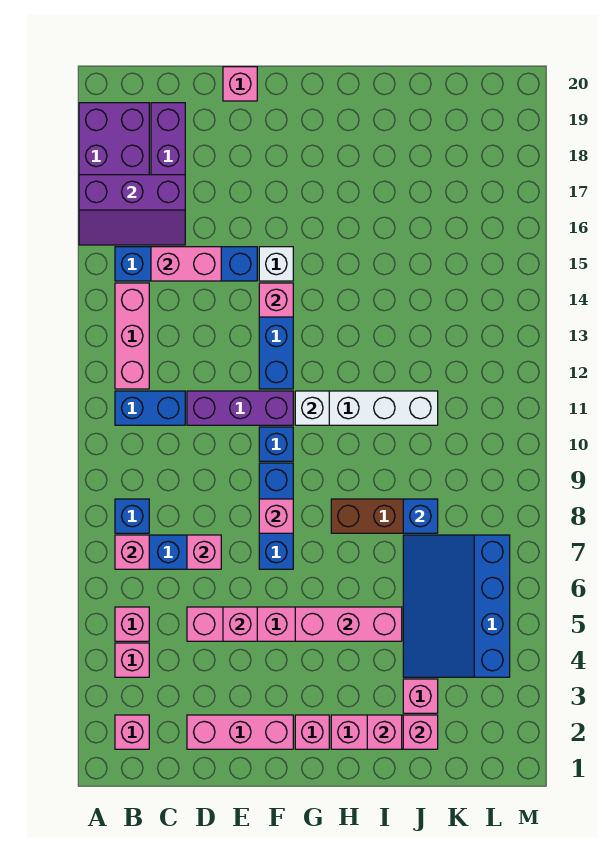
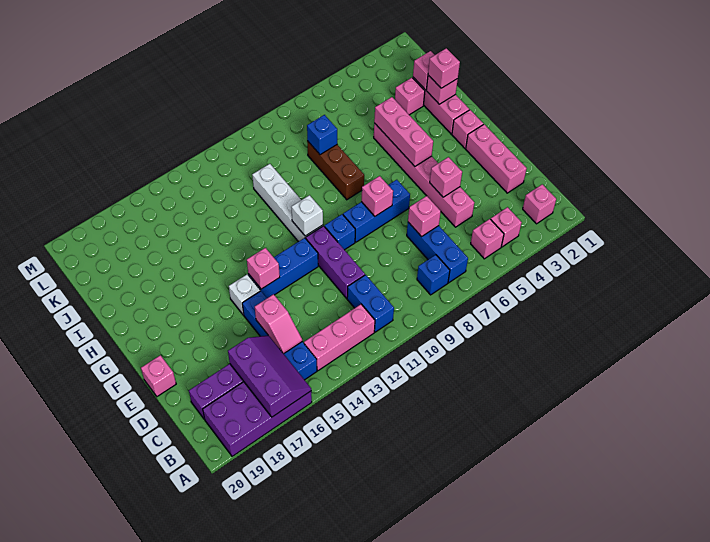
pink brick B7 level 2 -> pink brick I2 level 3
pink brick C15:D15 level 2 -> pink slope C15:D15 level 2 top D
blue slope J4:L7 level 1 top L -> none

